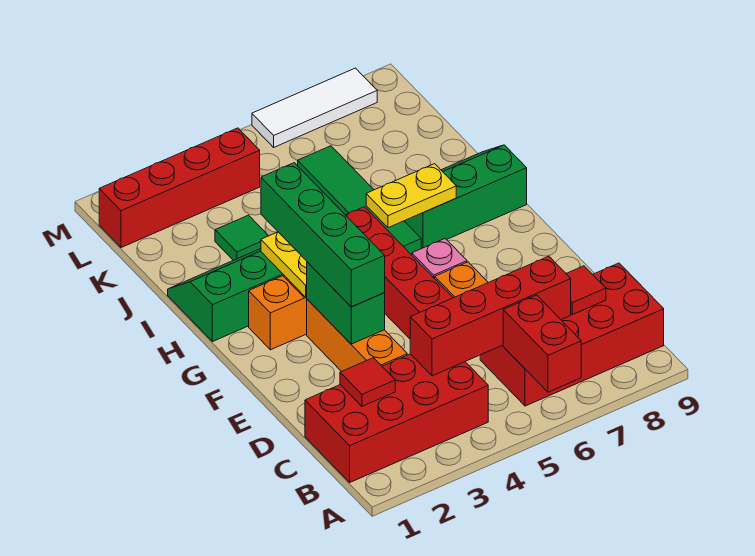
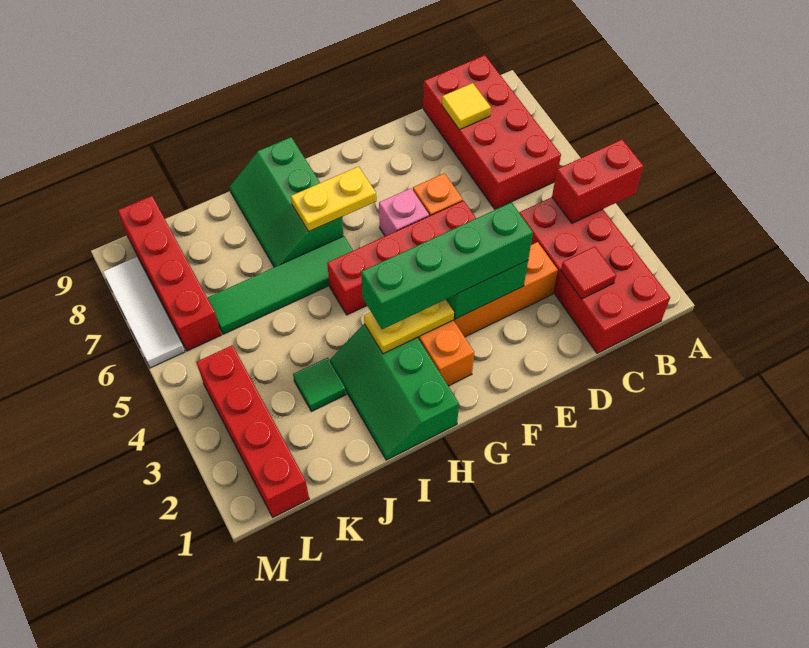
red brick A6:B6 level 2 -> red brick A4:B4 level 2
red brick C4:C7 level 2 -> red brick L6:L9 level 1
red tile C8 level 2 -> yellow tile C8 level 2
yellow plate H6:H7 level 2 -> yellow plate G7:H7 level 2

